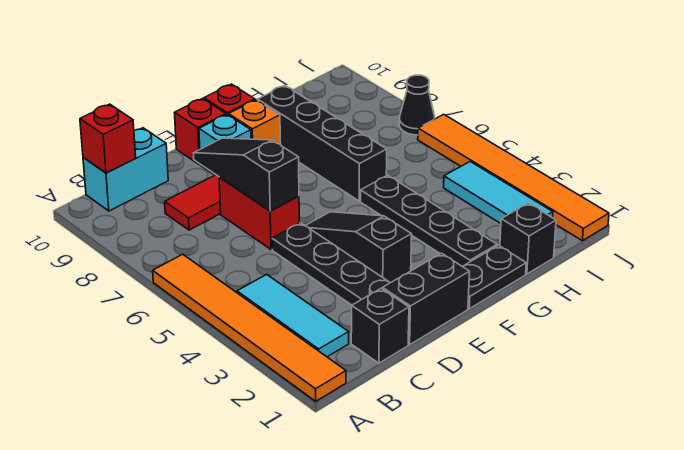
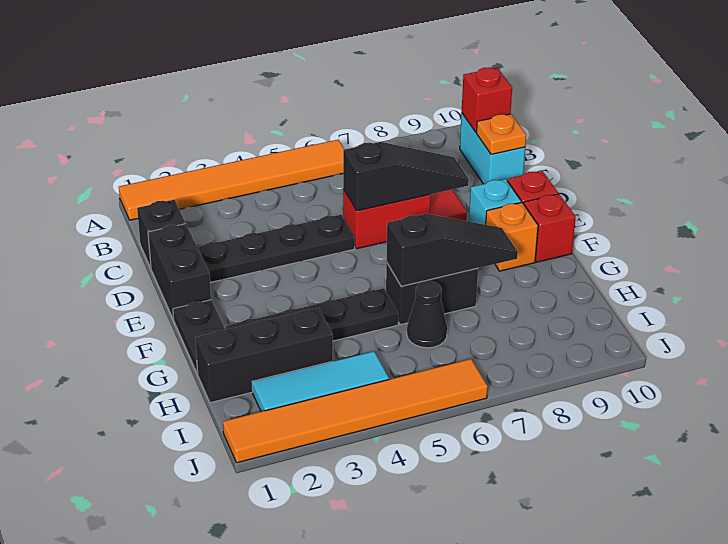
cyan tile B2:B4 level 1 -> none
none -> orange plate C10 level 2
black slope E3:E5 level 1 top 3 -> black slope G6:G8 level 2 top 6
black brick G6:G9 level 1 -> black brick G6:G7 level 1
black brick H1 level 1 -> black brick H1:H3 level 1
black cone J7 level 1 -> black cone H6 level 1

